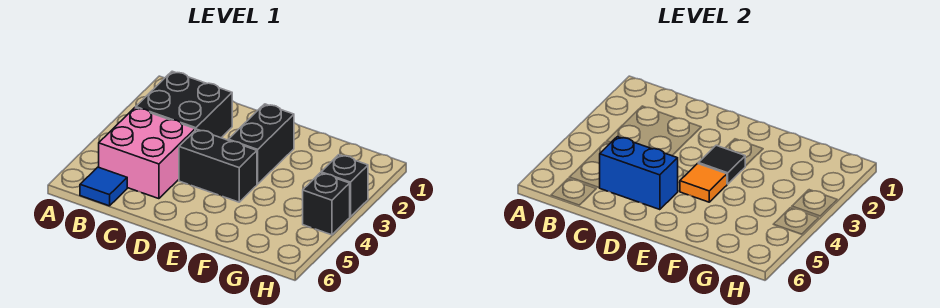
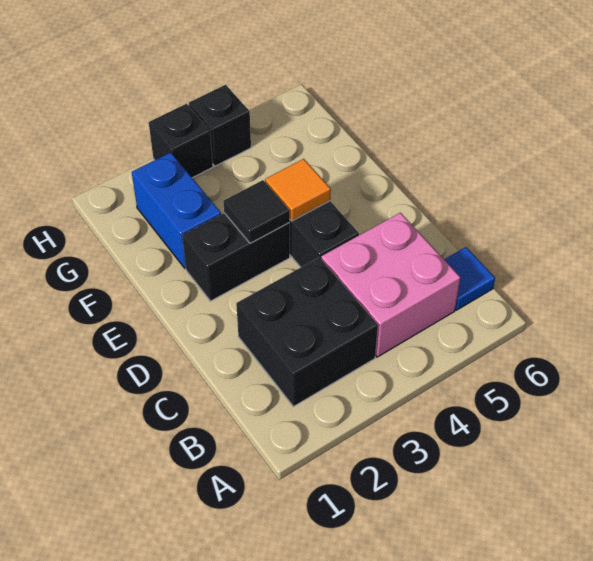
blue brick C5:D5 level 2 -> blue brick F2:G2 level 1

